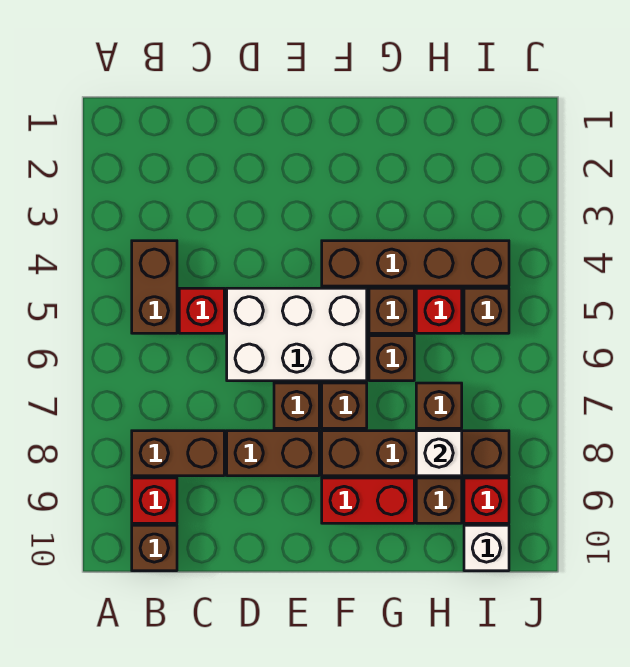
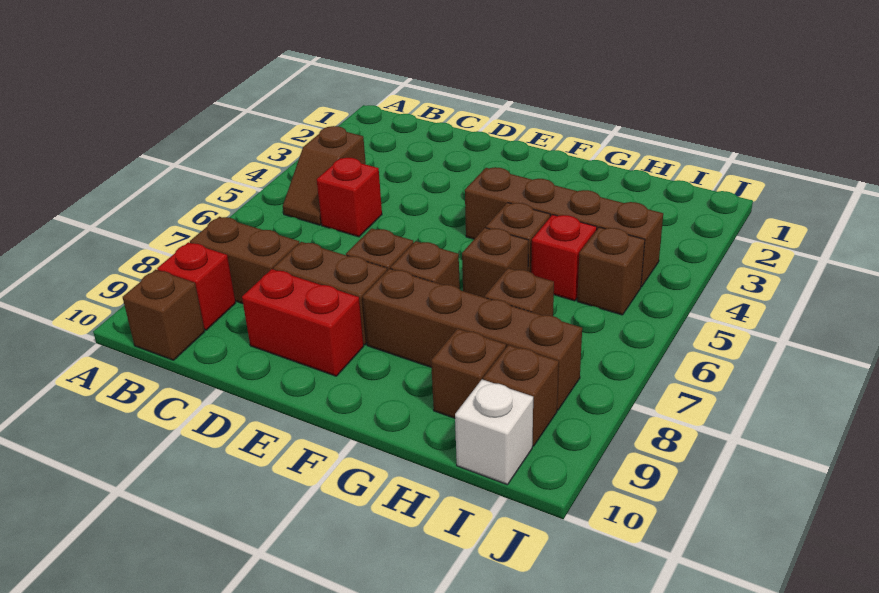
brown brick B4:B5 level 1 -> brown slope B4:B5 level 1 top 4
white brick D5:F6 level 1 -> none
red brick F9:G9 level 1 -> red brick D9:E9 level 1
white brick H8 level 2 -> none
red brick I9 level 1 -> brown brick I9 level 1

